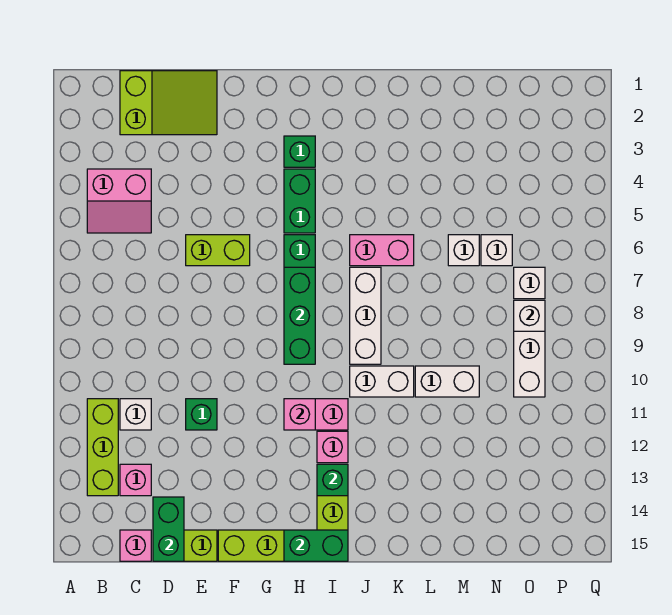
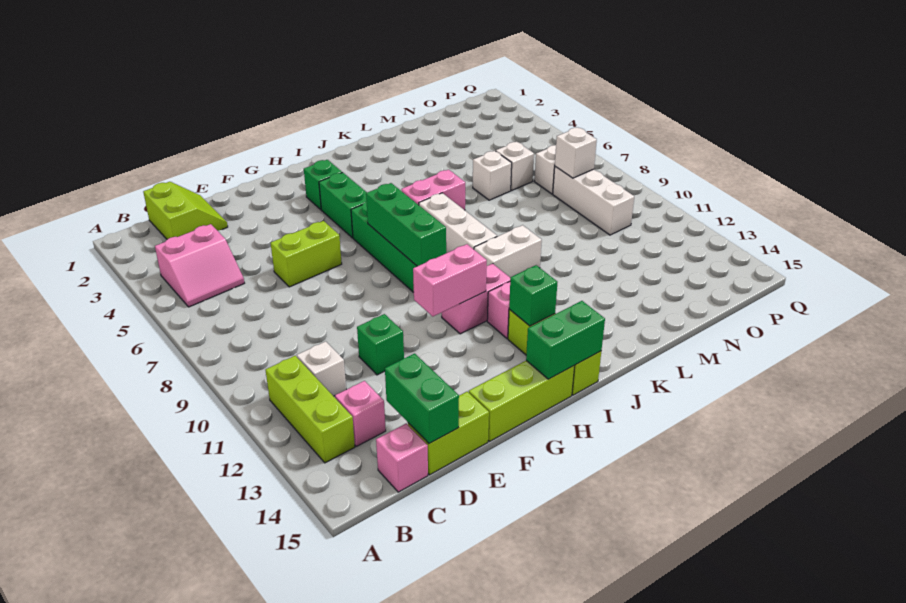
lime slope C1:E2 level 1 top C -> lime slope C1:D2 level 1 top C
pink brick H11 level 2 -> pink brick G11:H11 level 2
white brick L10:M10 level 1 -> none

